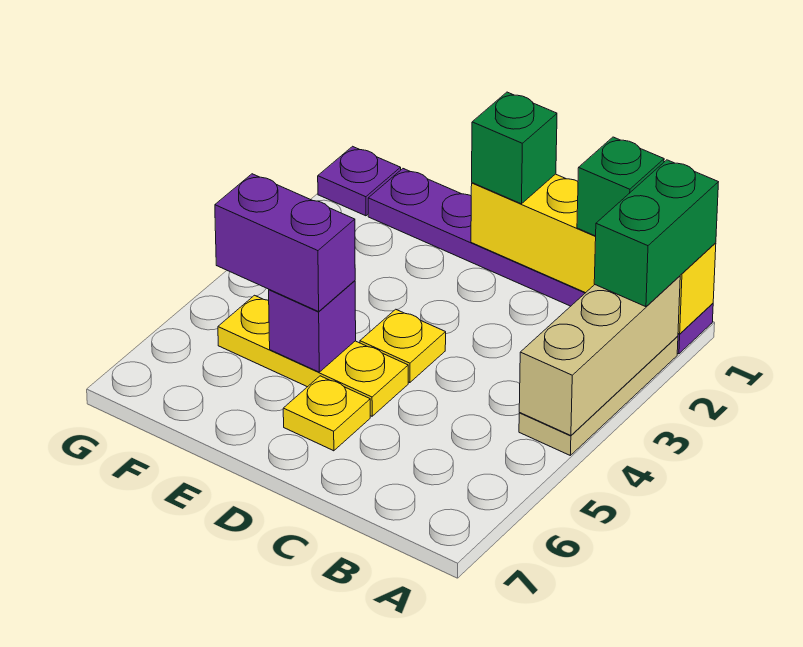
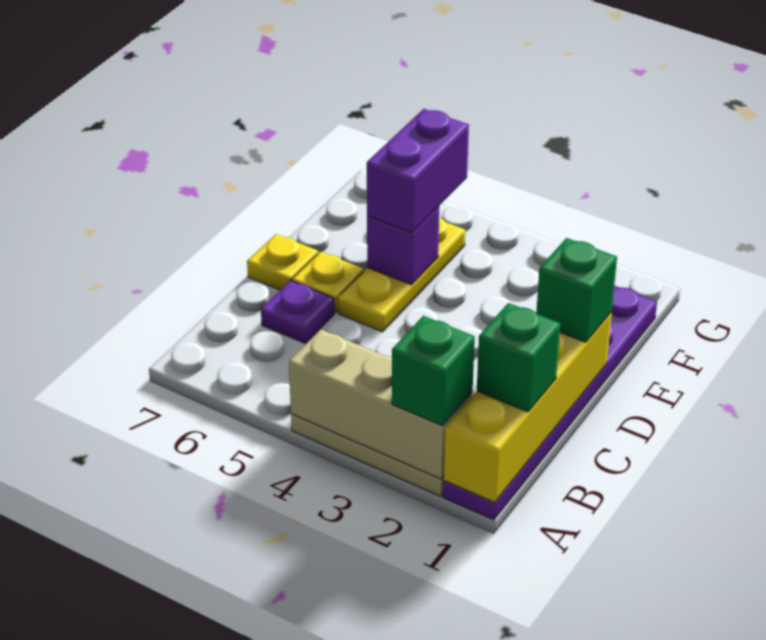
green brick A1:A2 level 3 -> green brick A2 level 3
yellow plate D4 level 1 -> yellow plate D7 level 1
purple plate G1 level 1 -> purple plate C6 level 1

